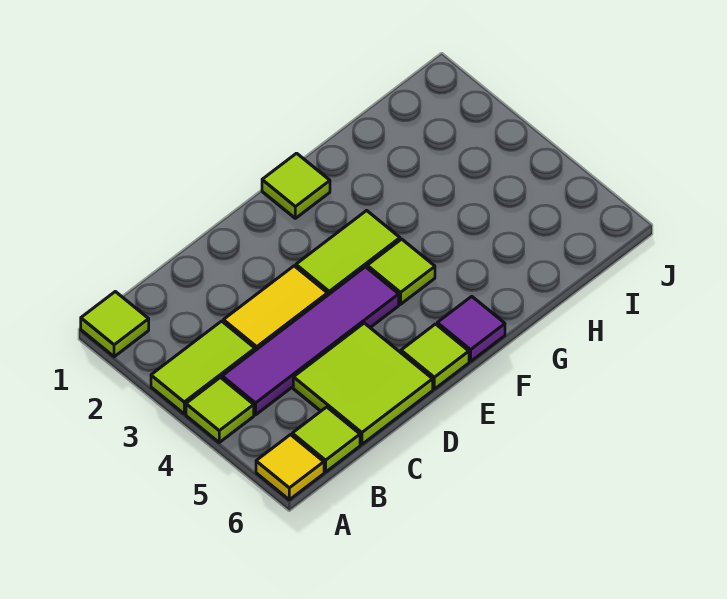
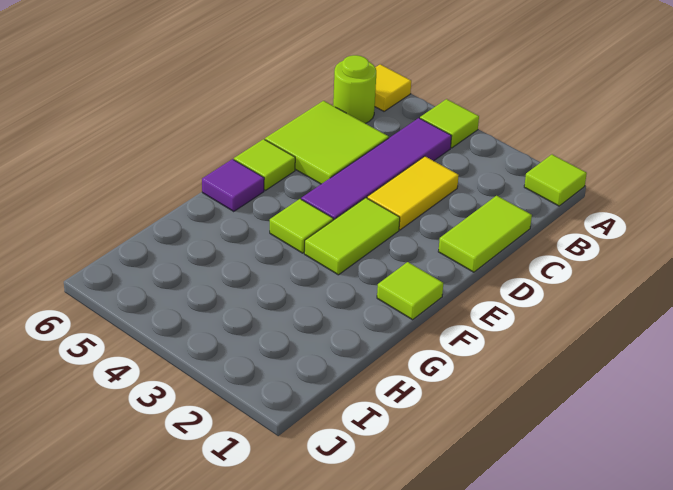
lime tile A3:B3 level 1 -> lime tile C1:D1 level 1
lime tile B6 level 1 -> lime round brick B6 level 1

